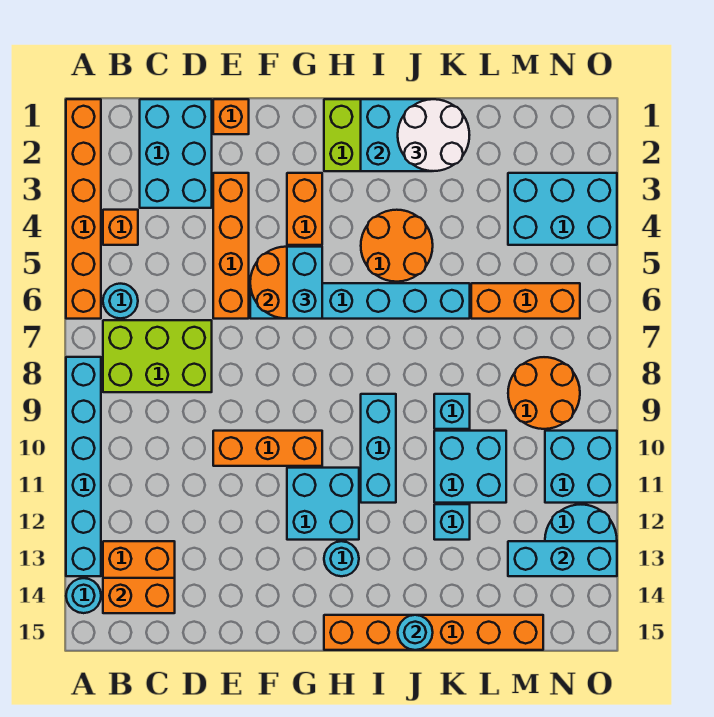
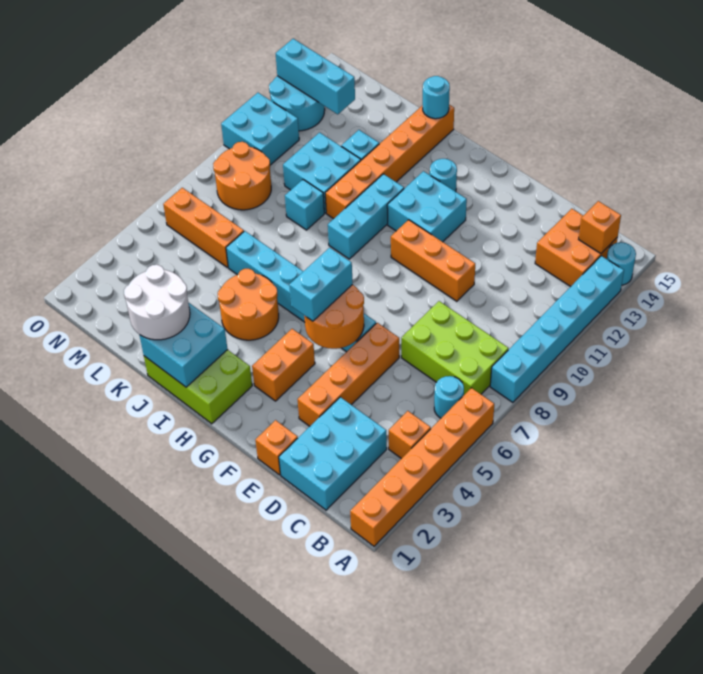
orange brick B14:C14 level 2 -> orange brick B14 level 2
orange brick H15:M15 level 1 -> orange brick J10:J15 level 1
cyan brick M3:O4 level 1 -> none

